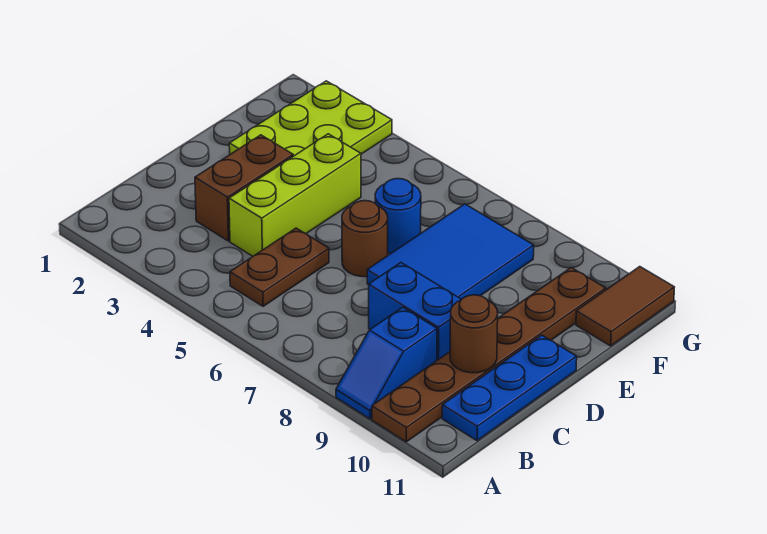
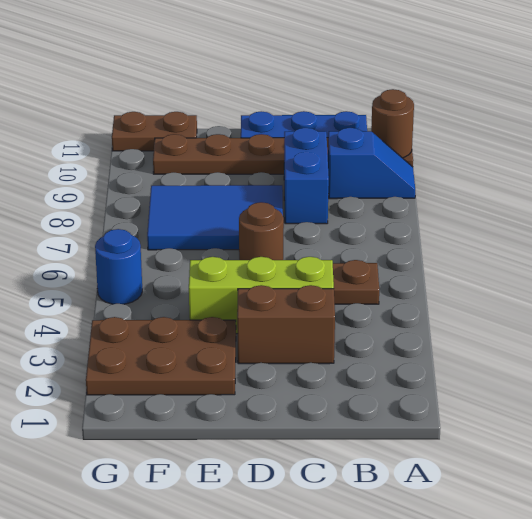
brown round brick C10 level 2 -> brown round brick A10 level 2
lime plate E2:G3 level 1 -> brown plate E2:G3 level 1
blue round brick E6 level 1 -> blue round brick G5 level 1
brown tile F11:G11 level 1 -> brown plate F11:G11 level 1

